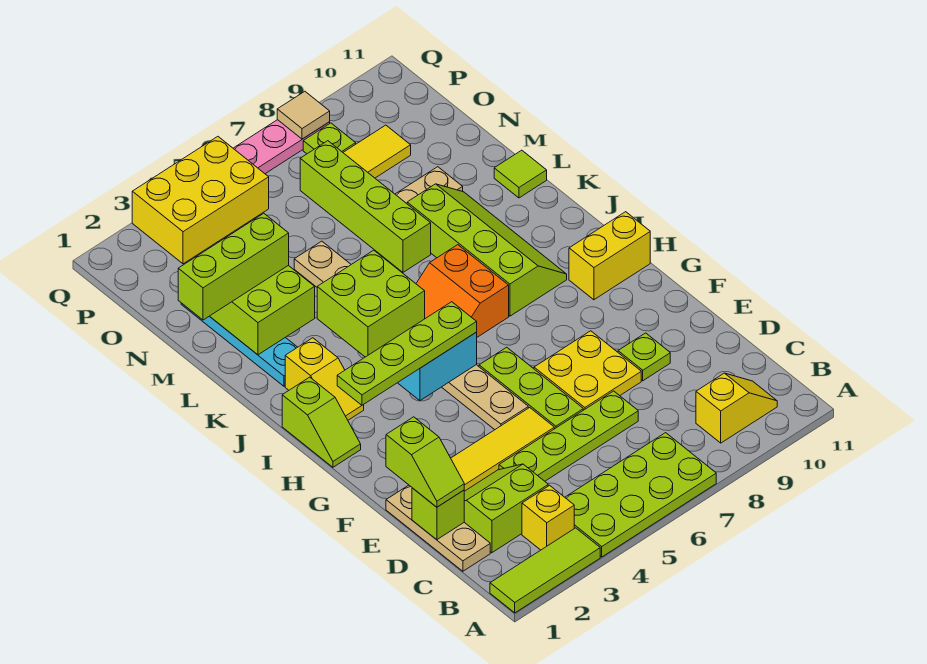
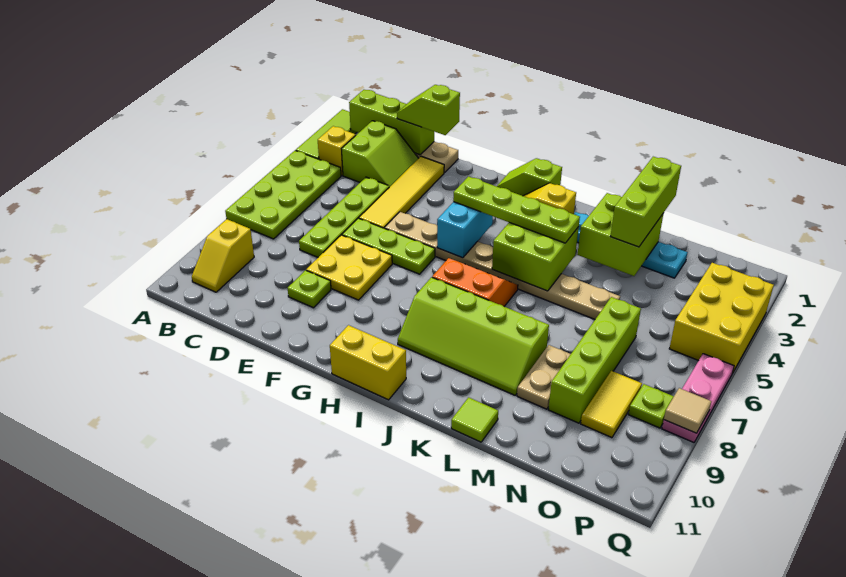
lime brick D1 level 2 -> lime brick B1:D1 level 2
lime plate H2:H5 level 3 -> lime plate H4:K4 level 3
yellow brick H10:H11 level 1 -> yellow brick H11:I11 level 1
lime brick L7:O7 level 1 -> lime brick N6:N9 level 1

